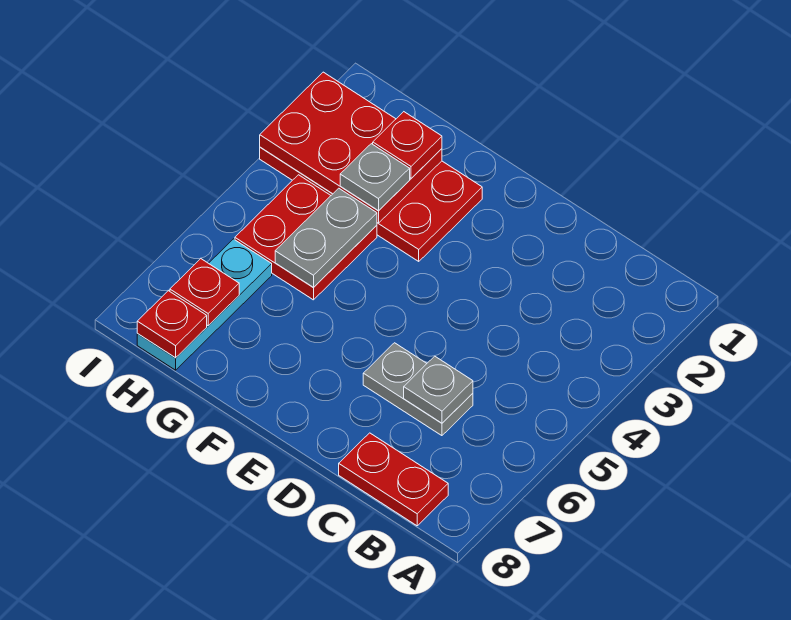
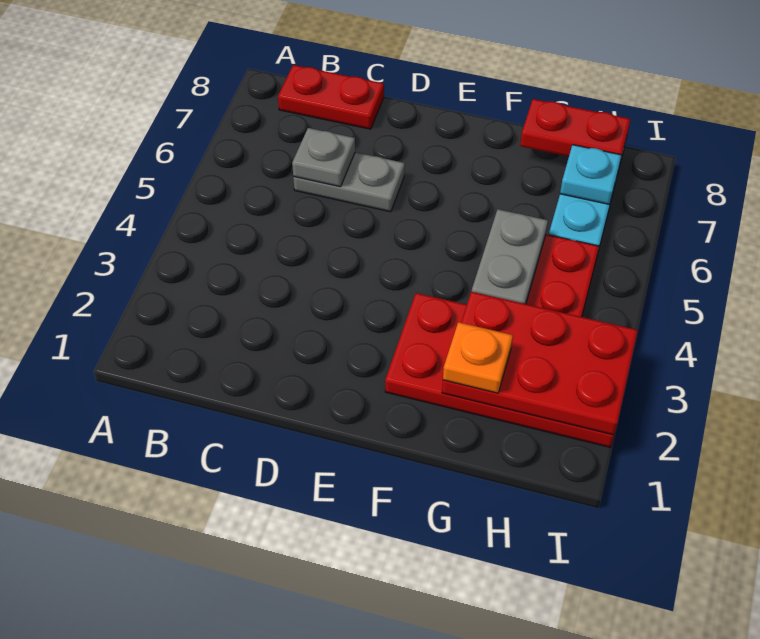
red plate G2 level 3 -> orange plate G2 level 3
grey plate G3 level 3 -> none
red plate H7 level 2 -> cyan plate H7 level 2
red plate H8 level 2 -> red plate G8:H8 level 2

